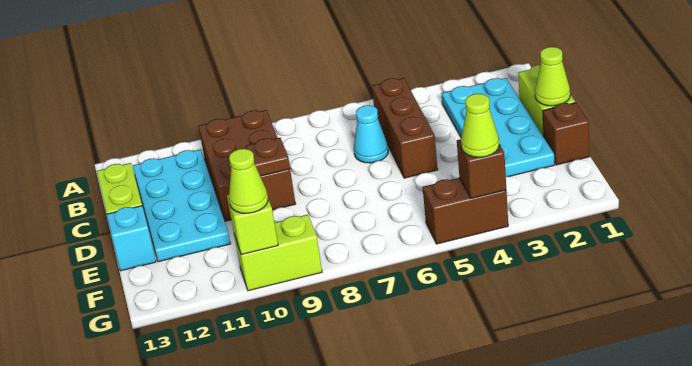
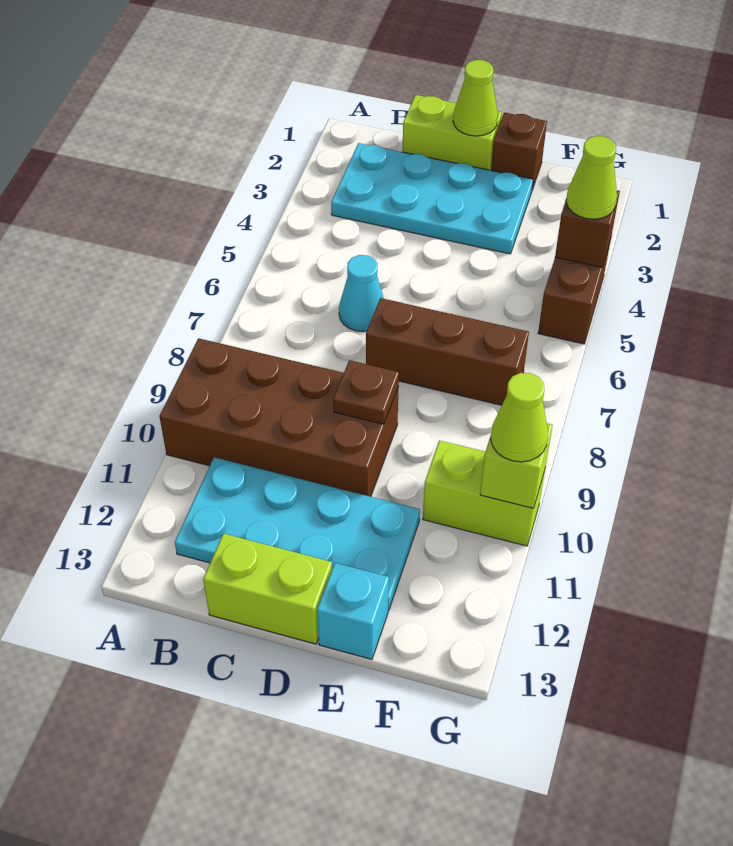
brown brick B5:D5 level 1 -> brown brick D7:F7 level 1
brown brick B9:D10 level 1 -> brown brick A9:D10 level 1
lime brick G9:G10 level 1 -> lime brick F10:G10 level 1

